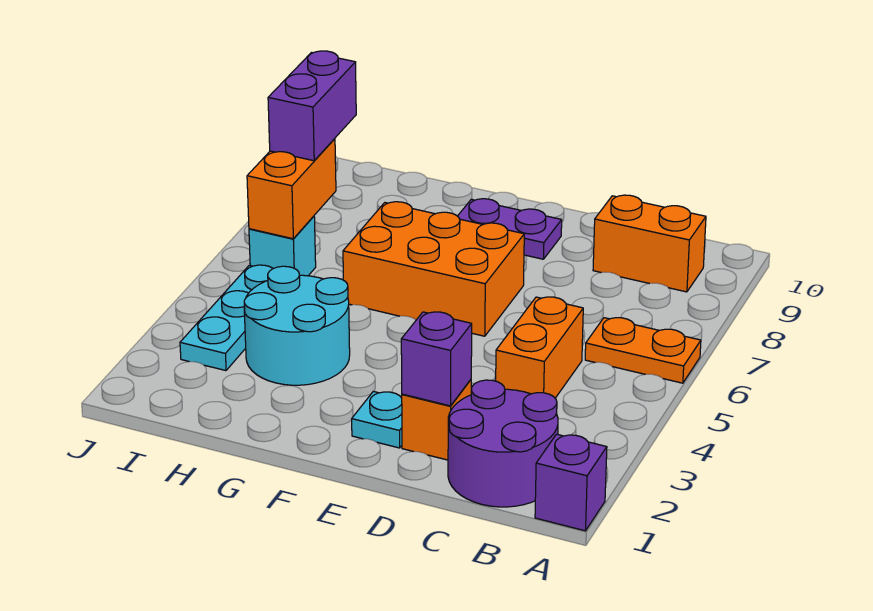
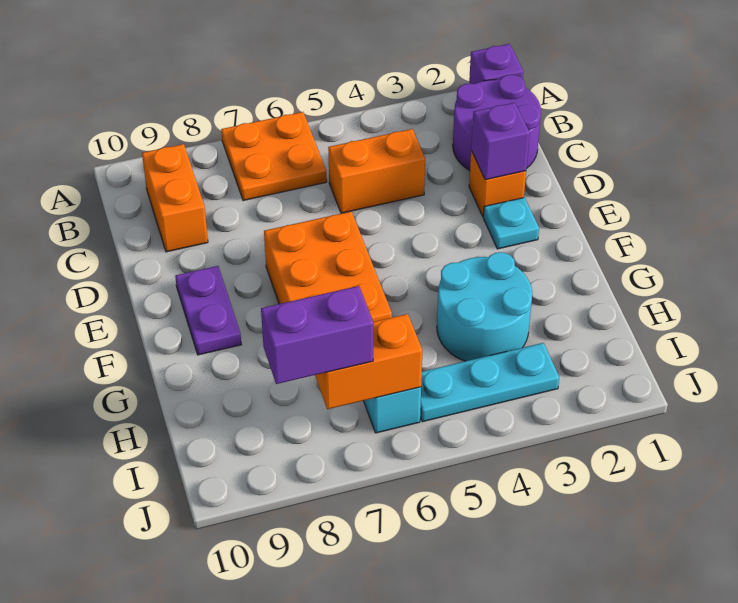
orange plate A6:B6 level 1 -> orange plate A6:B7 level 1

